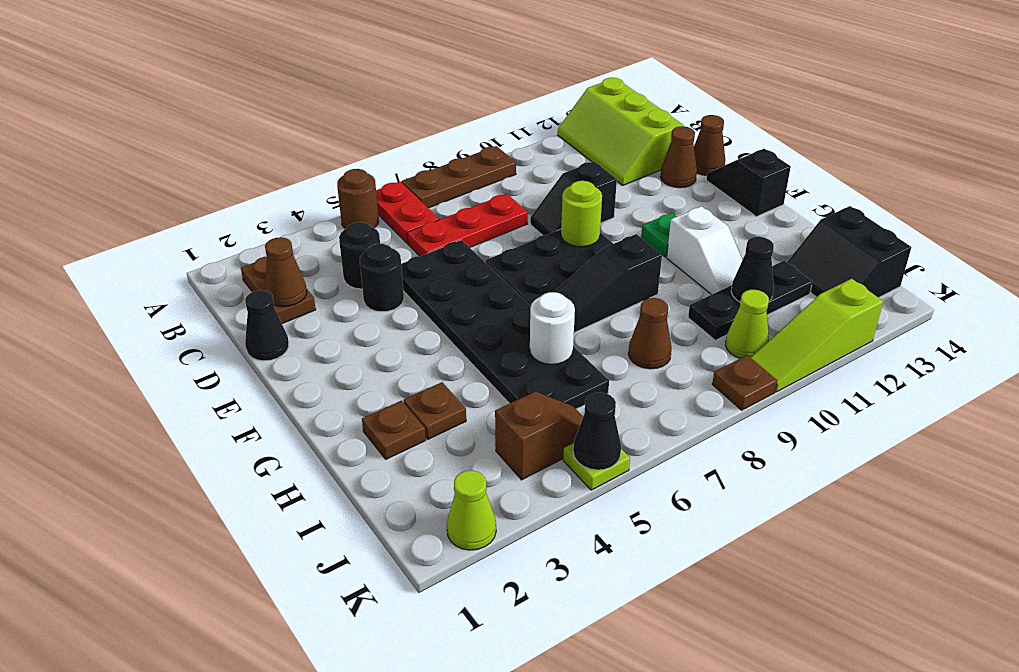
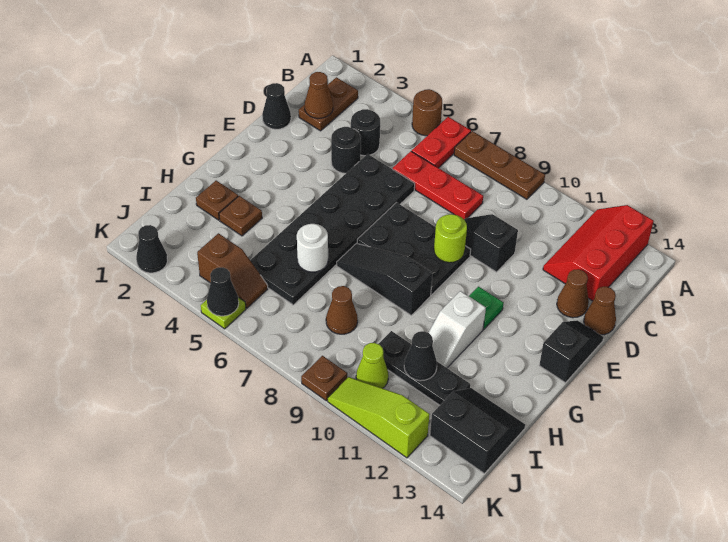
lime slope A12:C13 level 1 top 13 -> red slope A12:C13 level 1 top 13
black slope I13:J14 level 1 top 14 -> black slope I13:J14 level 1 top J
lime cone K2 level 1 -> black cone K2 level 1

